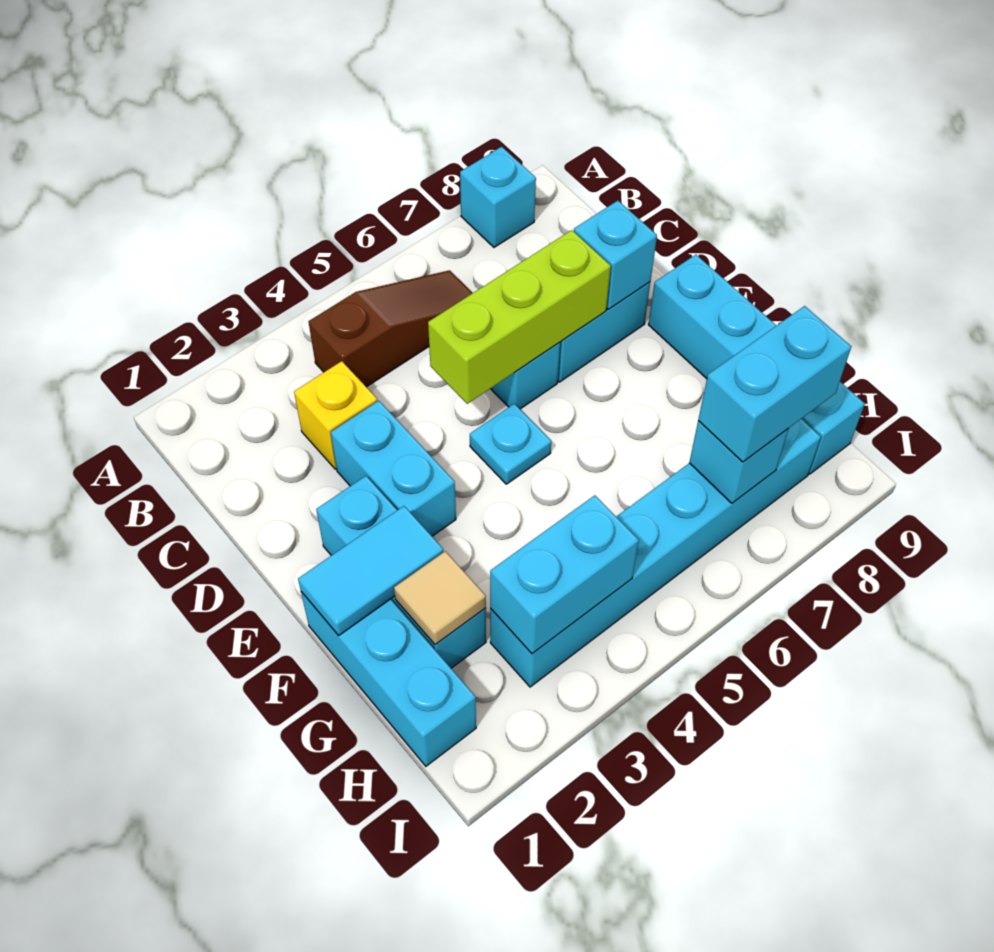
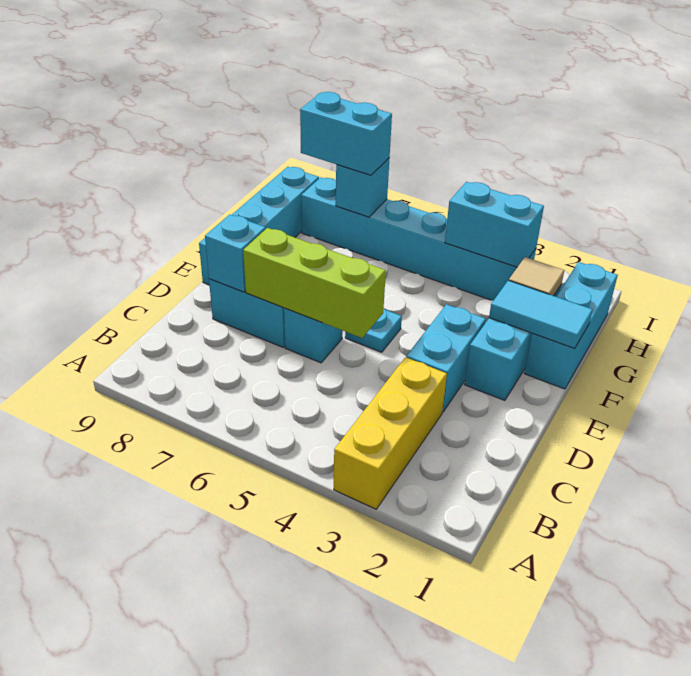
cyan brick A8 level 1 -> none
brown slope B4:B6 level 1 top 4 -> none
yellow brick C3 level 1 -> yellow brick A3:C3 level 1

